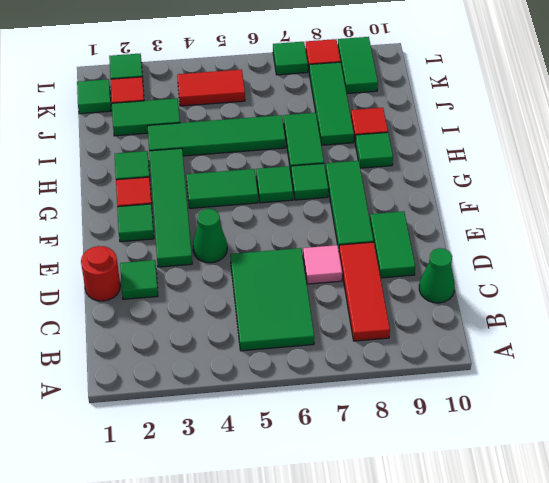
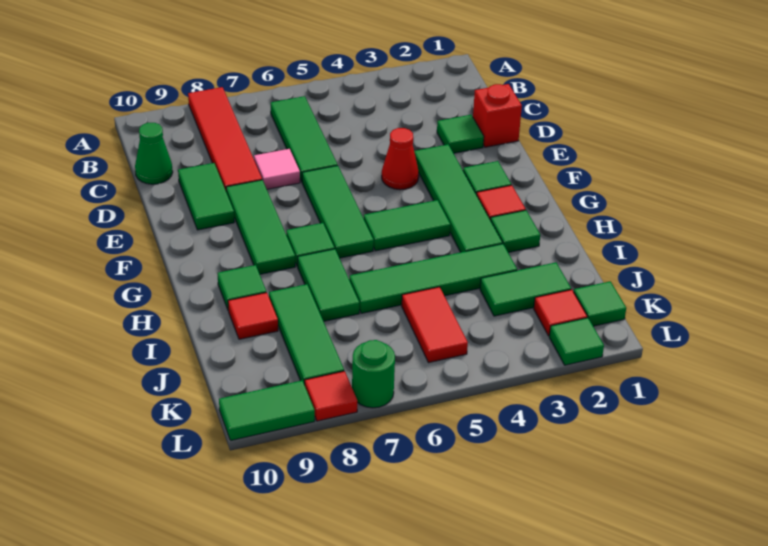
green tile B5:D6 level 1 -> green tile B6:D6 level 1
red tile B8:D8 level 1 -> red tile A8:D8 level 1
red round brick D1 level 1 -> red brick D1 level 1
green cone E4 level 1 -> red cone E4 level 1
green tile G6 level 1 -> green tile E6:G6 level 1
red tile K4:K5 level 1 -> red tile J5:K5 level 1
green tile K9:L9 level 1 -> green tile L9:L10 level 1
green tile L7 level 1 -> green round brick L7 level 1

